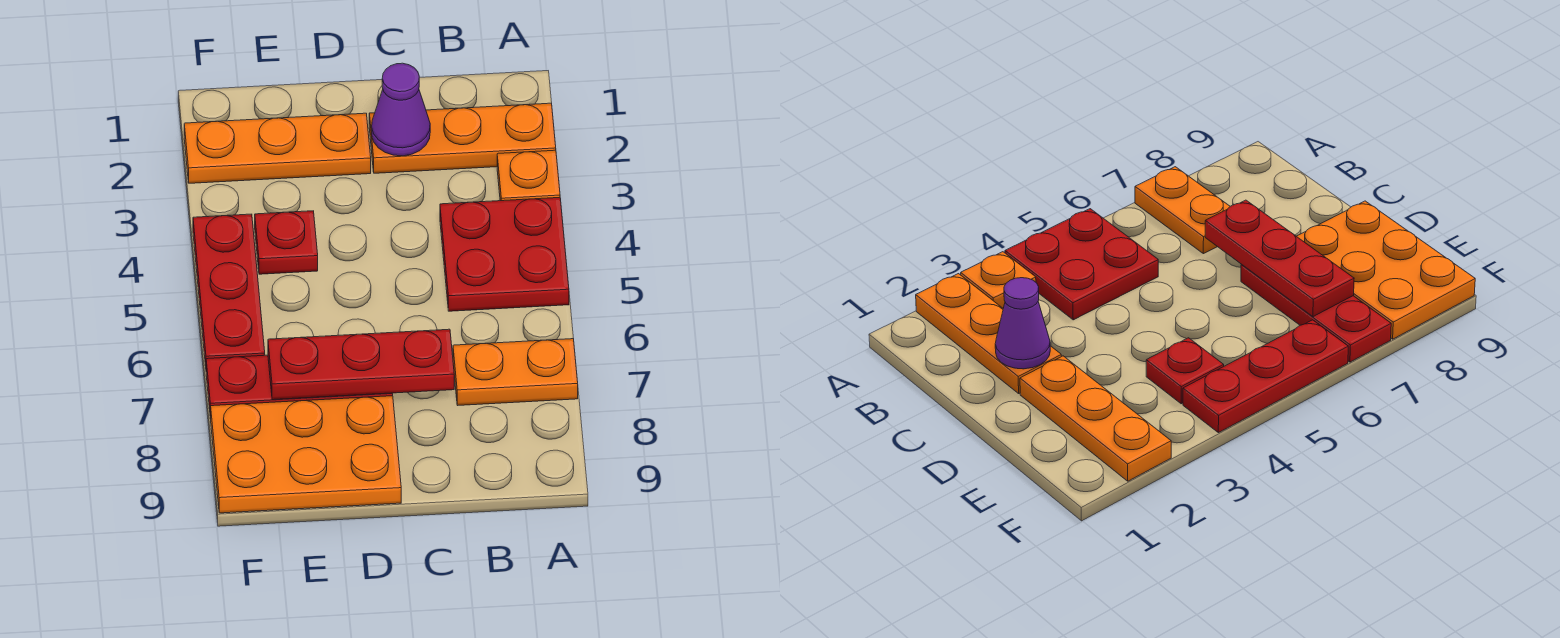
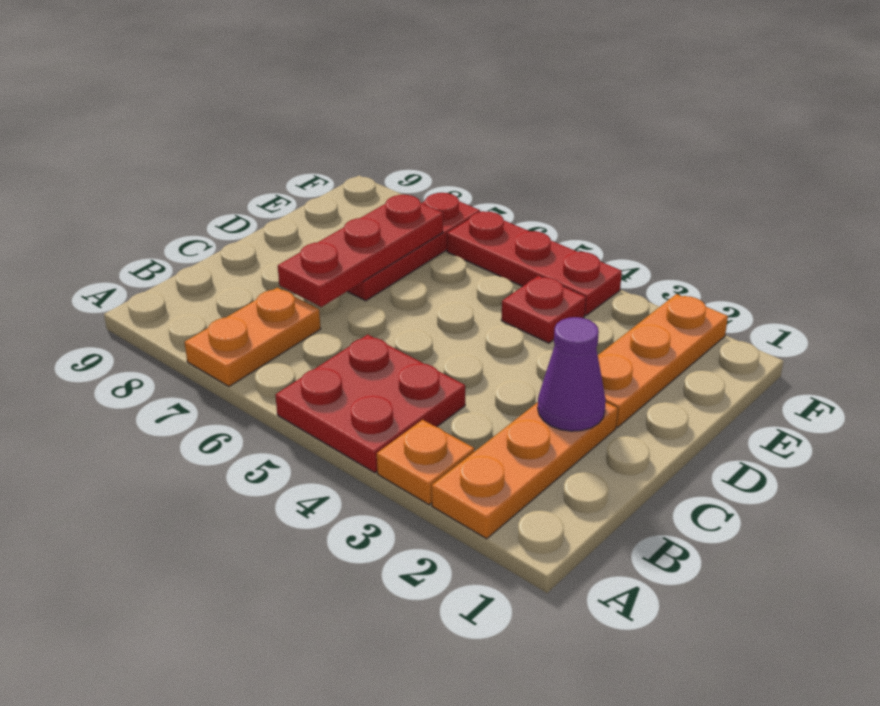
orange plate D8:F9 level 1 -> none

